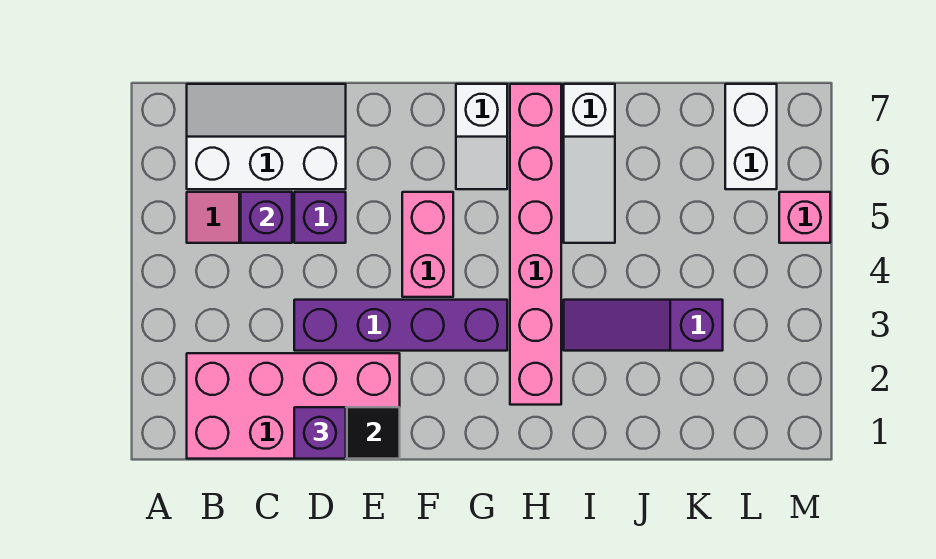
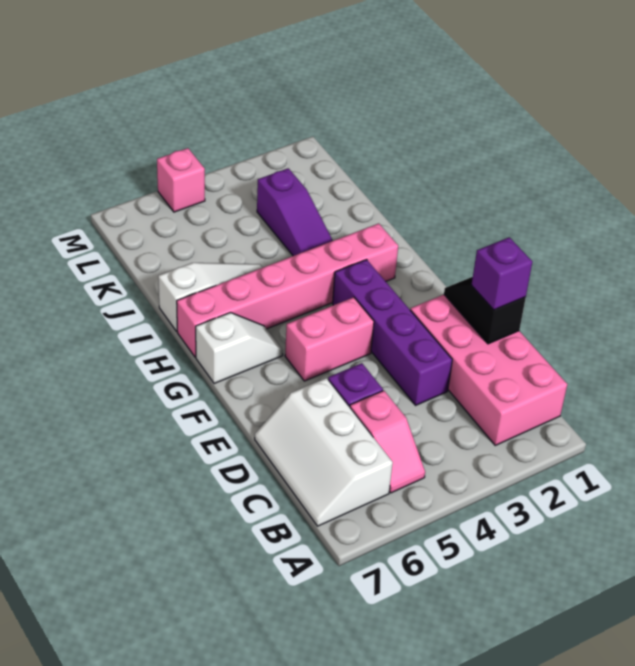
purple brick C5 level 2 -> none
white brick L6:L7 level 1 -> none

